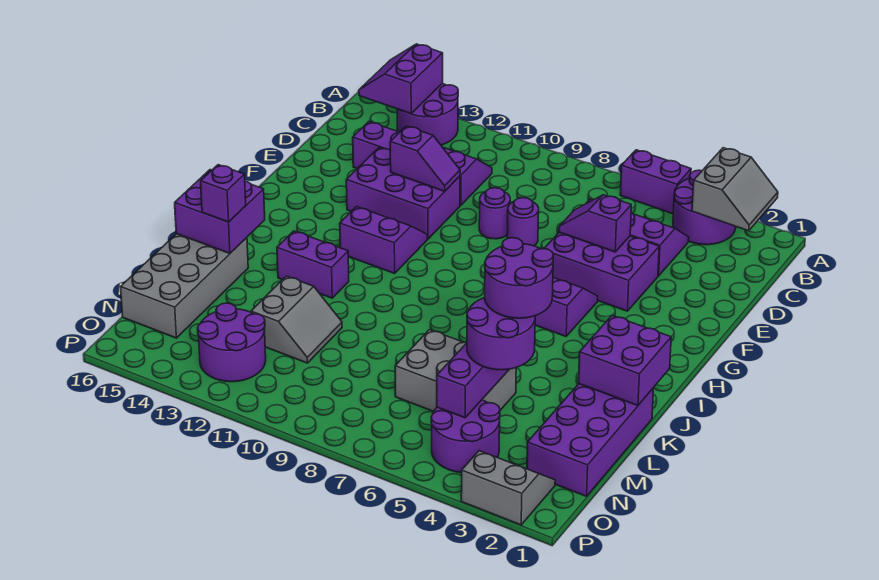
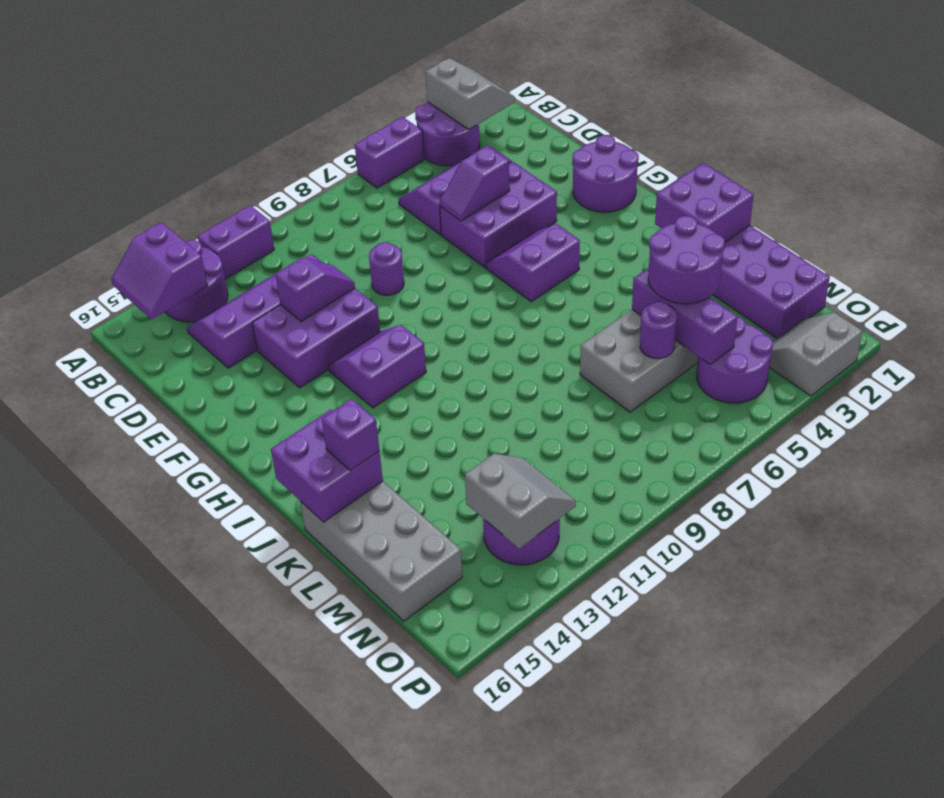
purple round brick E8 level 1 -> purple round brick M6 level 2
purple brick J12:J13 level 1 -> purple brick A11:A12 level 1
purple round brick K4:L5 level 4 -> purple round brick F1:G2 level 1
grey slope L11:M12 level 1 top 12 -> grey slope N12:O13 level 2 top 13

